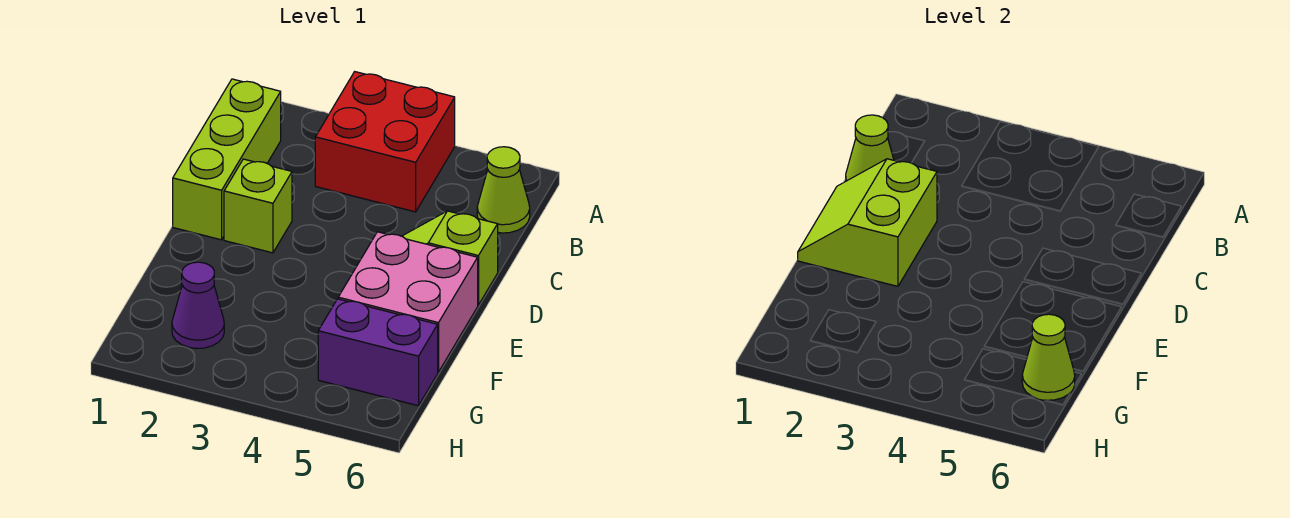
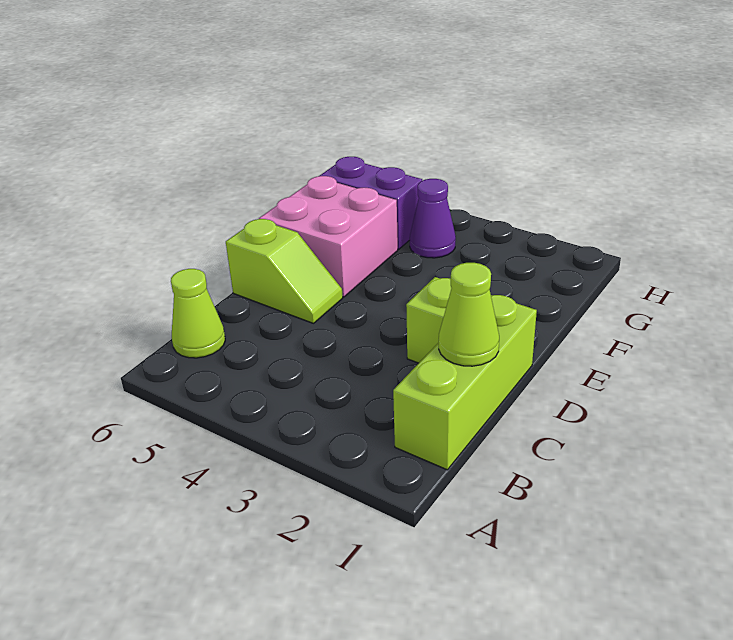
red brick A3:B4 level 1 -> none
lime slope D1:E2 level 2 top 2 -> none
purple cone G2 level 1 -> purple cone G4 level 1
lime cone G6 level 2 -> none

